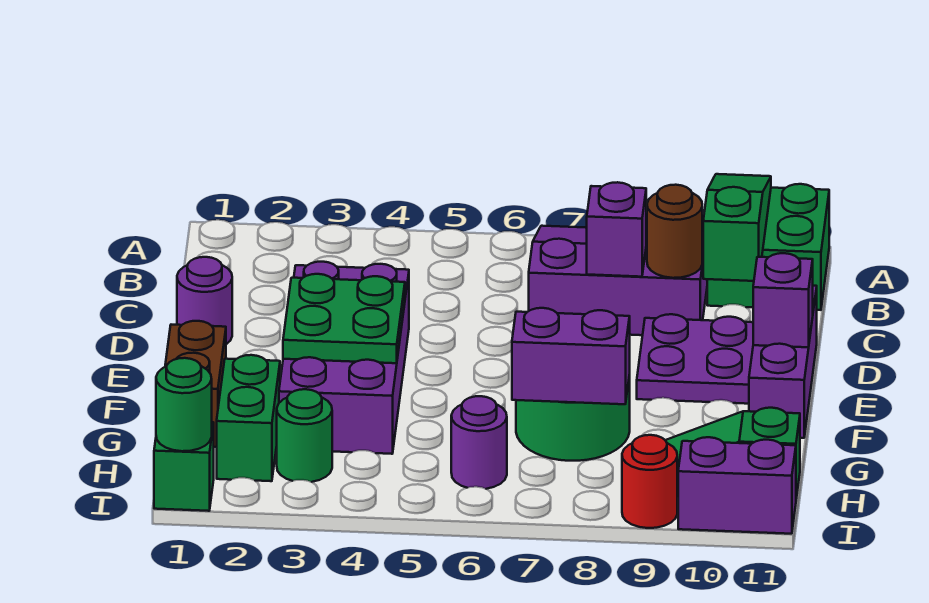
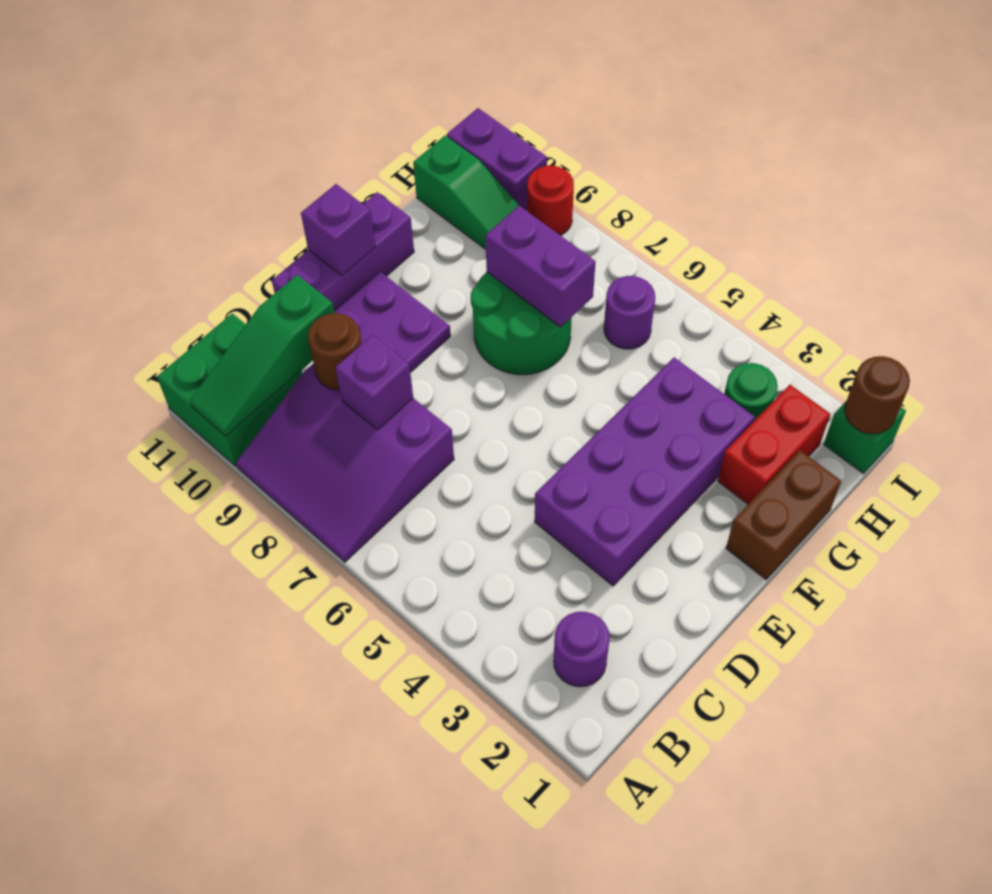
purple round brick D1 level 1 -> purple round brick B2 level 1
green plate E3:F4 level 2 -> none
green brick G2:H2 level 1 -> red brick G2:H2 level 1
green round brick I1 level 2 -> brown round brick I1 level 2

